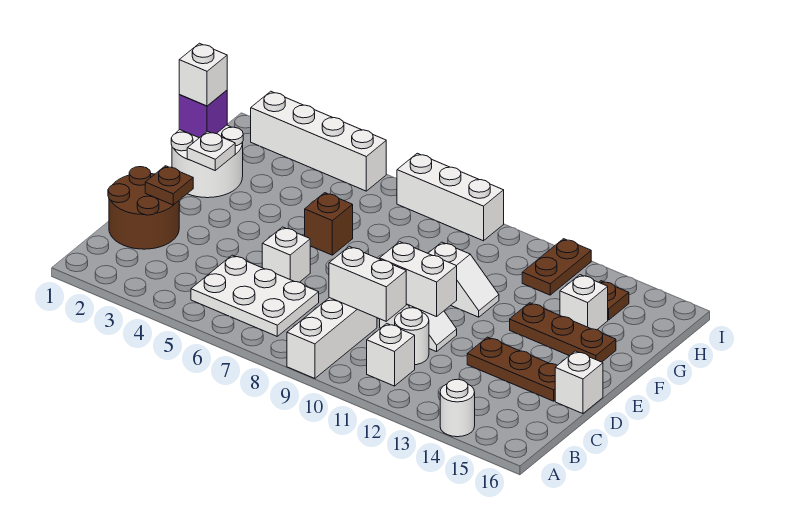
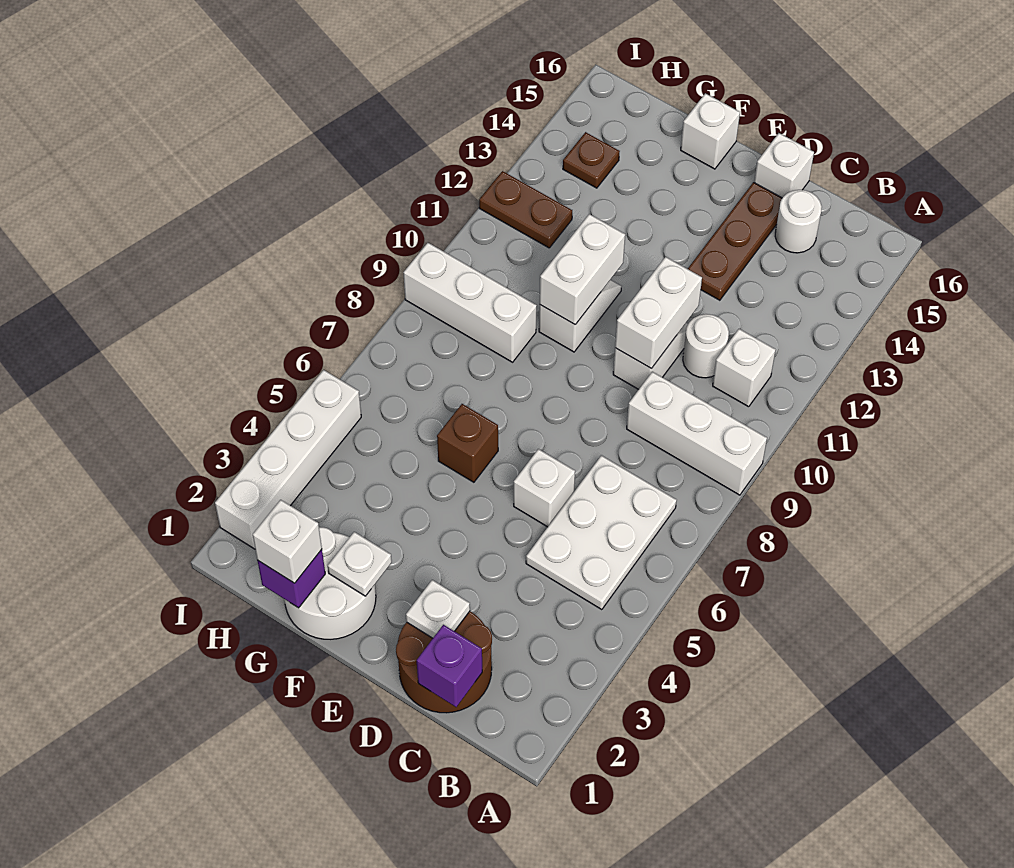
white round brick A14 level 1 -> white round brick C15 level 1
none -> purple brick C1 level 2
white brick C9:C10 level 2 -> white brick F10:F11 level 2
brown plate D2 level 2 -> white plate D2 level 2
brown plate F13:F15 level 1 -> none
white brick G14 level 1 -> white brick F16 level 1
white brick I7:I9 level 1 -> white brick G9:I9 level 1

